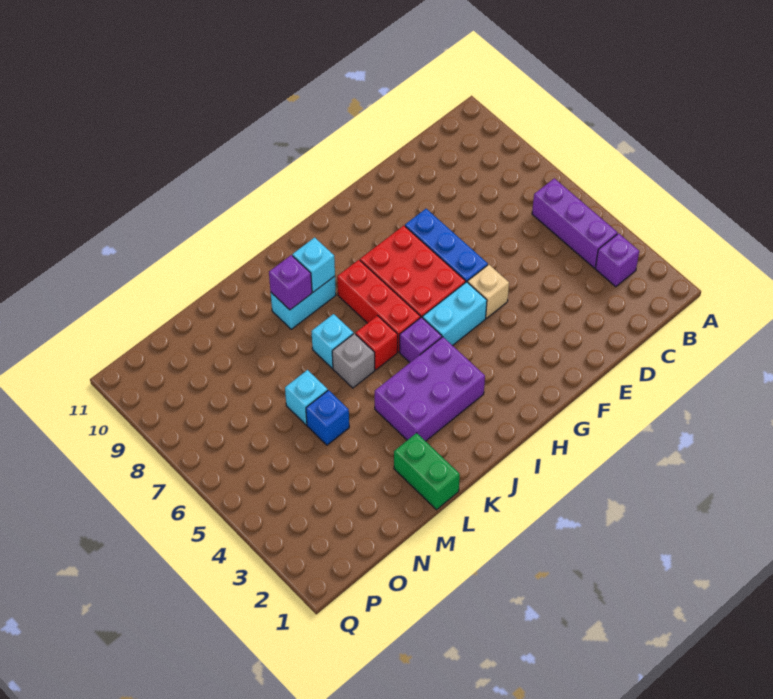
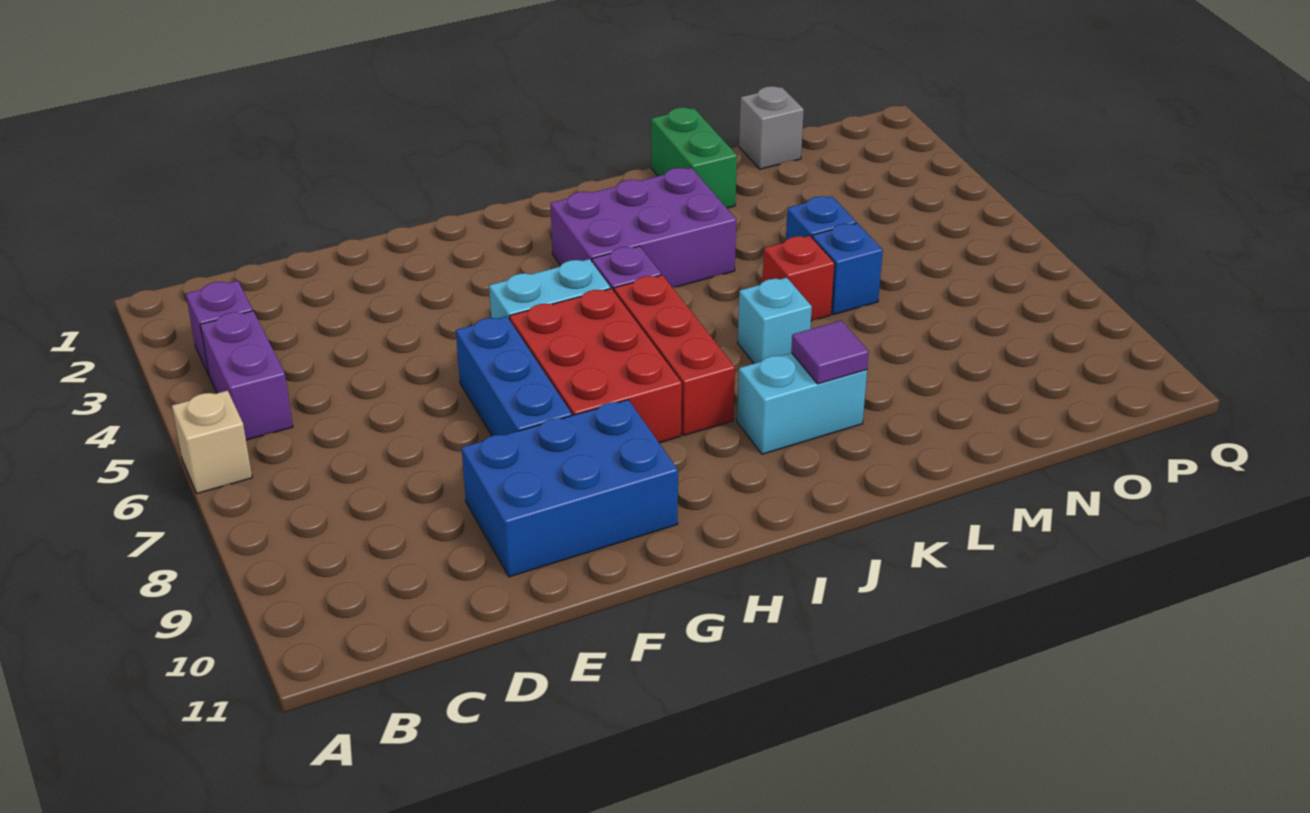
purple brick B4:B6 level 1 -> purple brick B4:B5 level 1
none -> blue brick E9:G10 level 1
tan brick F5 level 1 -> tan brick A6 level 1
red brick J6 level 1 -> red brick L6 level 1
cyan brick J9 level 2 -> none
grey brick K6 level 1 -> grey brick N1 level 1
purple brick K9 level 2 -> purple tile K9 level 2
cyan brick M6 level 1 -> blue brick M6 level 1

